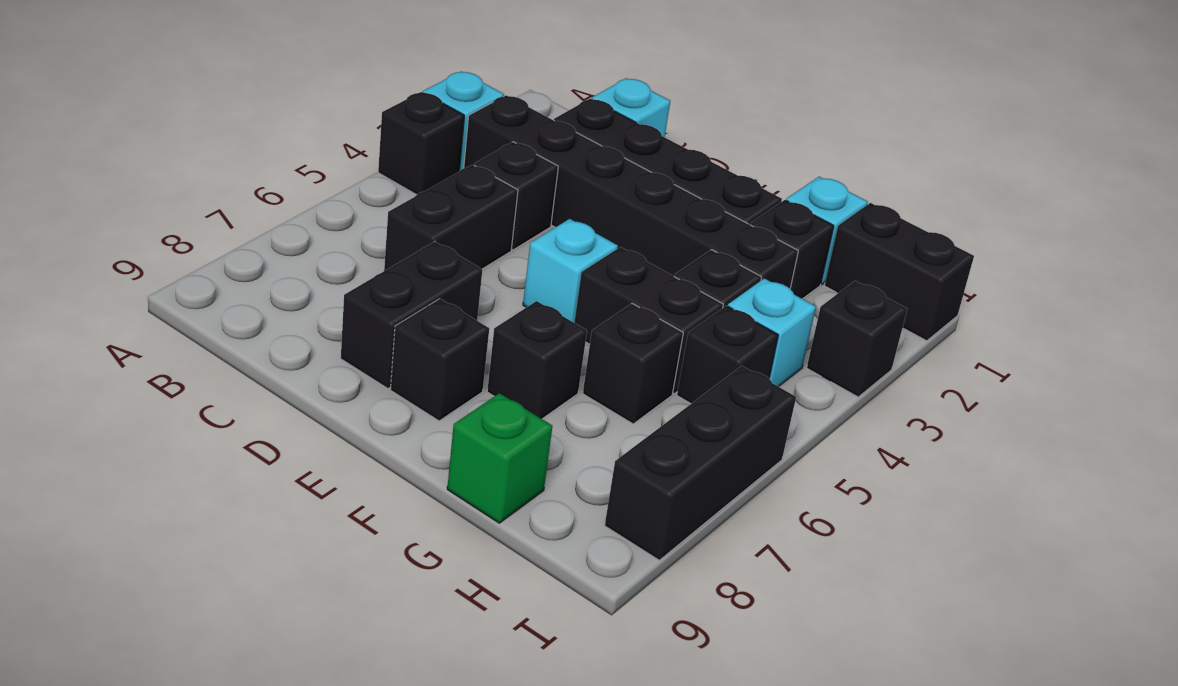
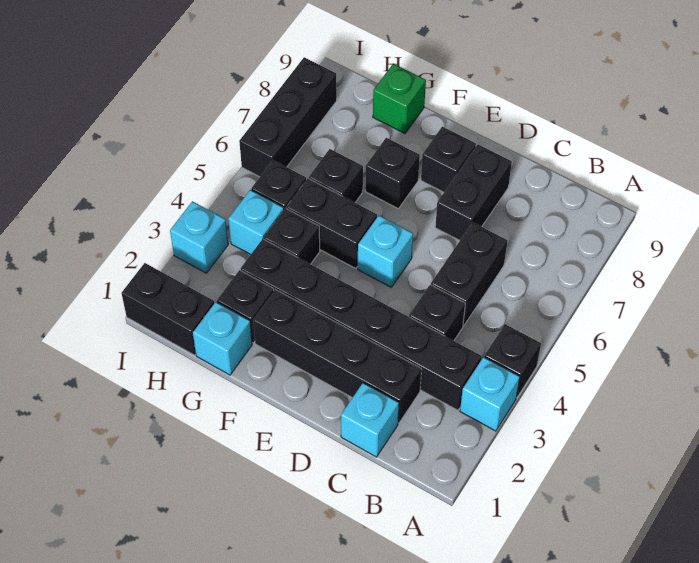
black brick I3 level 1 -> cyan brick I3 level 1

